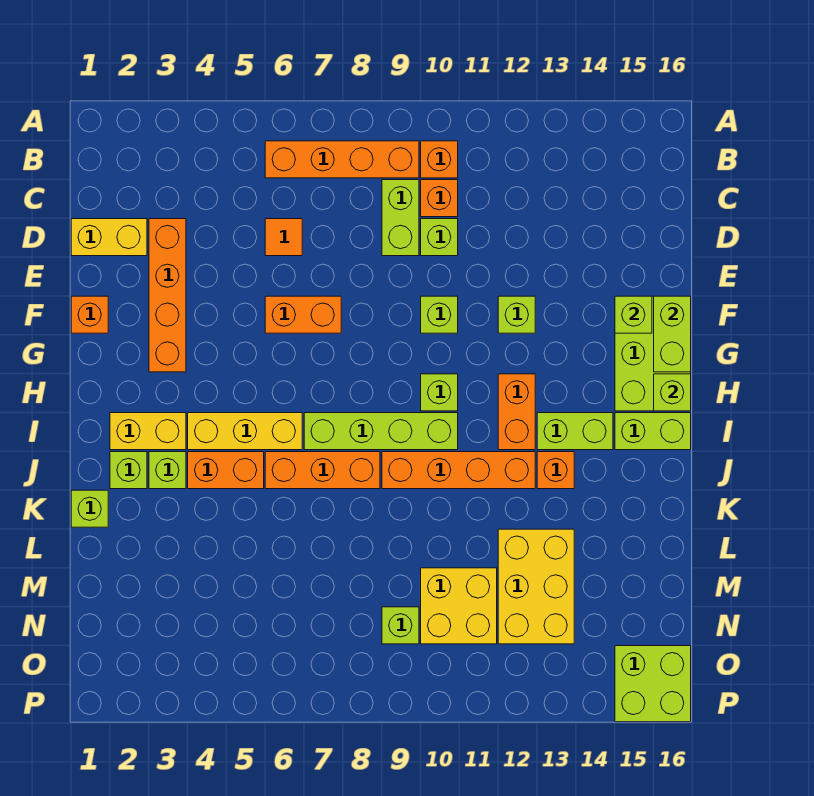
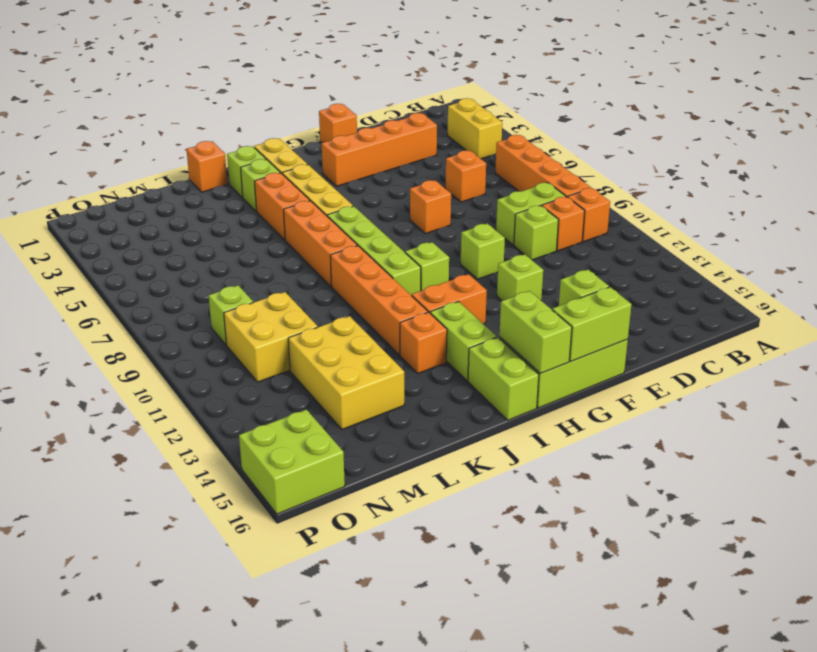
yellow brick D1:D2 level 1 -> yellow brick B3:B4 level 1
orange tile D6 level 1 -> orange brick D6 level 1
orange brick F6:F7 level 1 -> orange brick F7 level 1
lime brick H16 level 2 -> lime brick H15:H16 level 2
lime brick K1 level 1 -> orange brick K1 level 1
yellow brick L12:N13 level 1 -> yellow brick L12:M14 level 1

